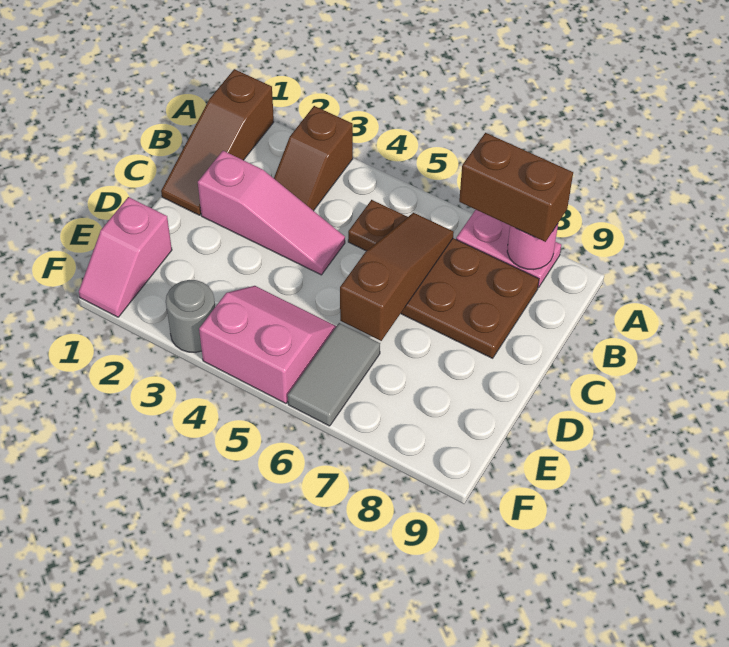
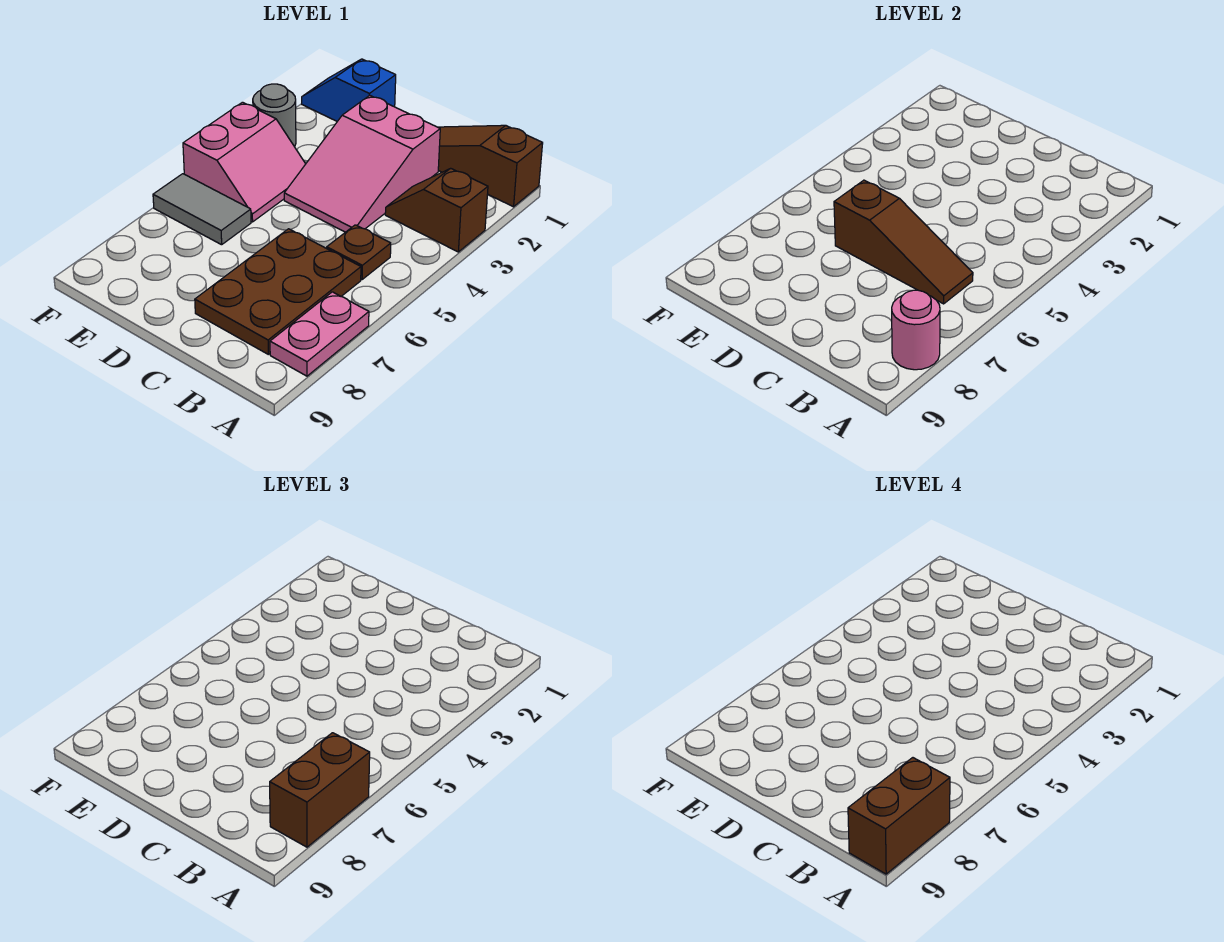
none -> brown brick A8:A9 level 4
pink slope C2:C4 level 1 top 2 -> pink slope C2:D4 level 1 top 2
pink slope E1:F1 level 1 top E -> blue slope E1:F1 level 1 top E

